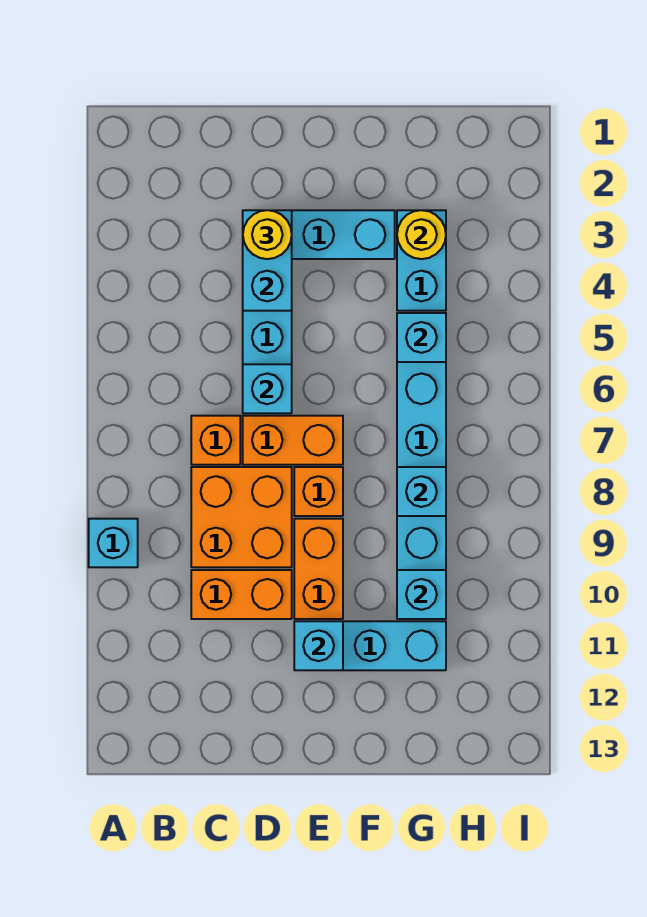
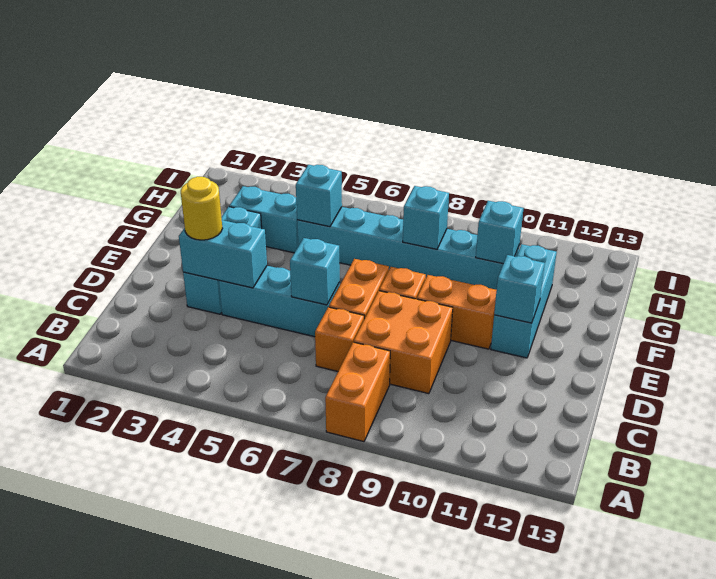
cyan brick A9 level 1 -> none
orange brick C10:D10 level 1 -> orange brick A8:B8 level 1
yellow round brick G3 level 2 -> none

